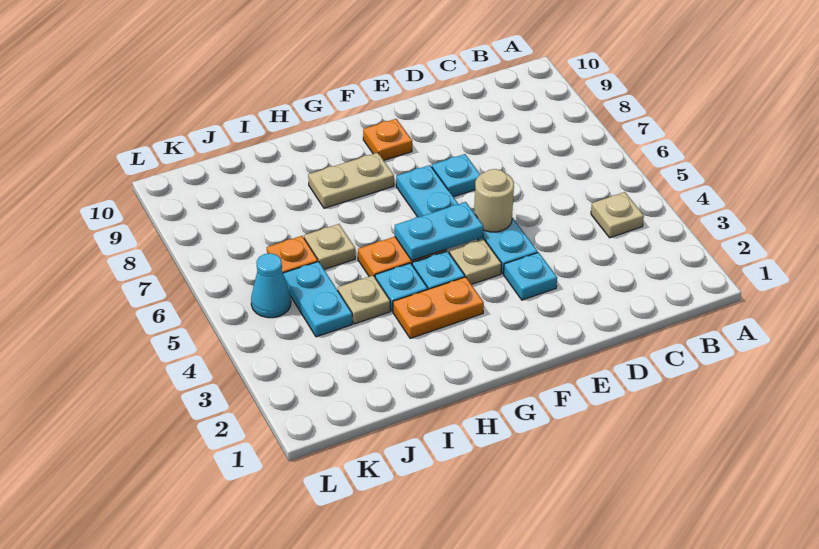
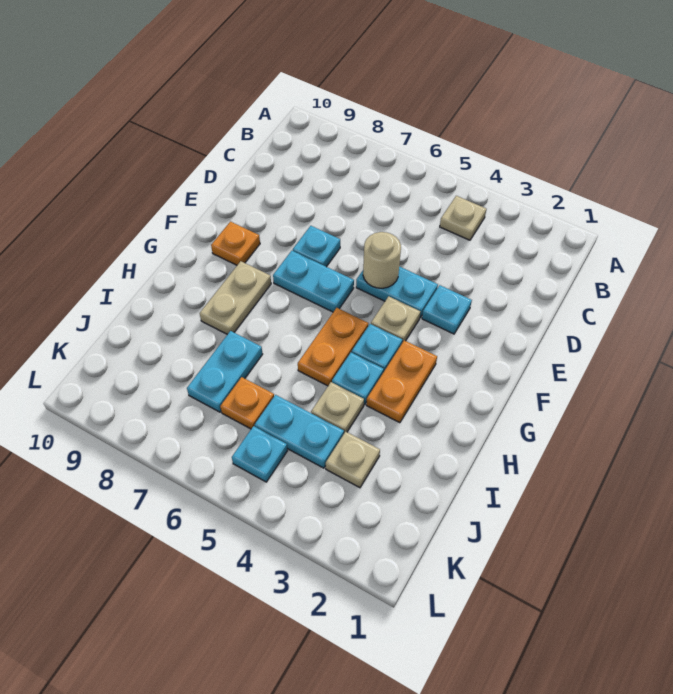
cyan plate F5:G5 level 2 -> cyan plate I7:J7 level 1
tan plate I6 level 1 -> tan plate J3 level 1
cyan cone K5 level 1 -> cyan plate K5 level 1

